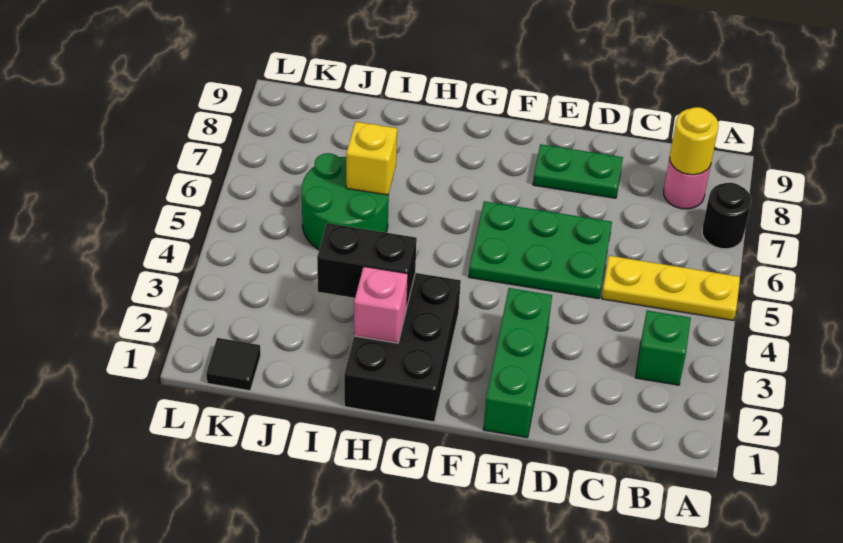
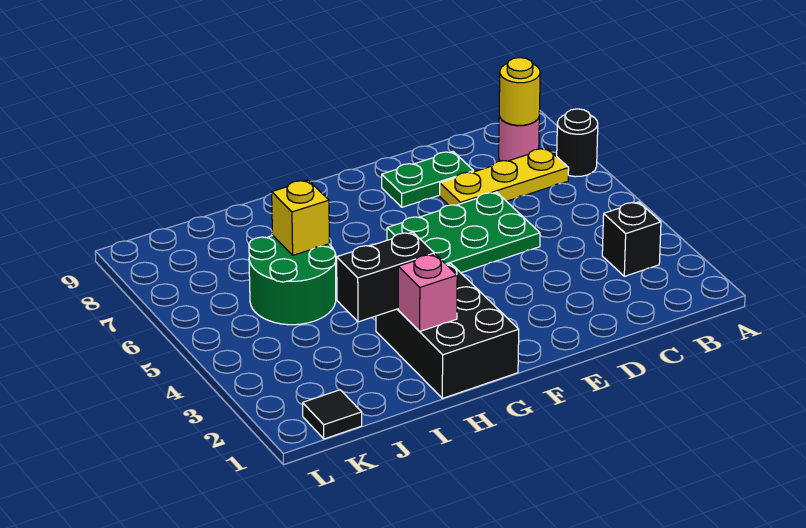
yellow plate A5:C5 level 1 -> yellow plate B7:D7 level 1
green brick B3 level 1 -> black brick B3 level 1
green brick E1:E3 level 1 -> none

